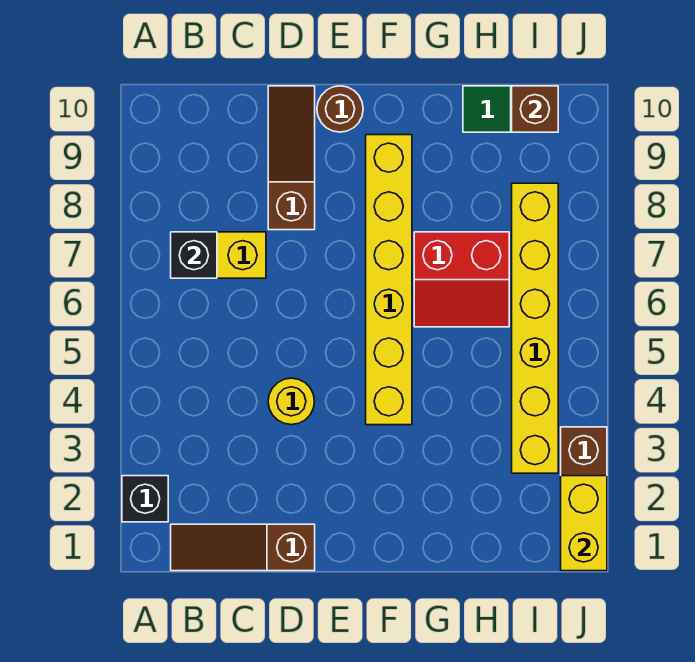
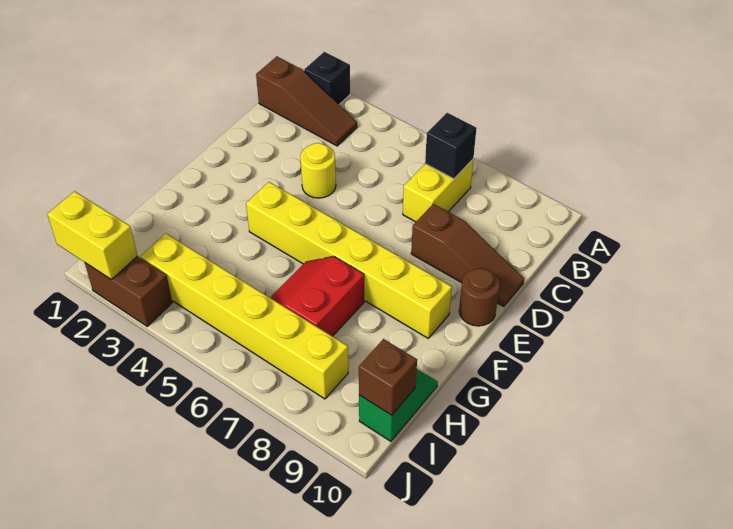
brown slope B1:D1 level 1 top D -> brown slope B1:B3 level 1 top 1

